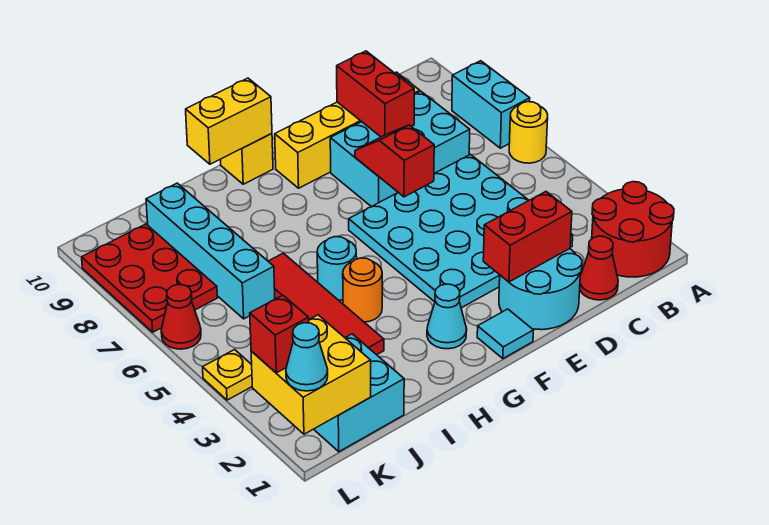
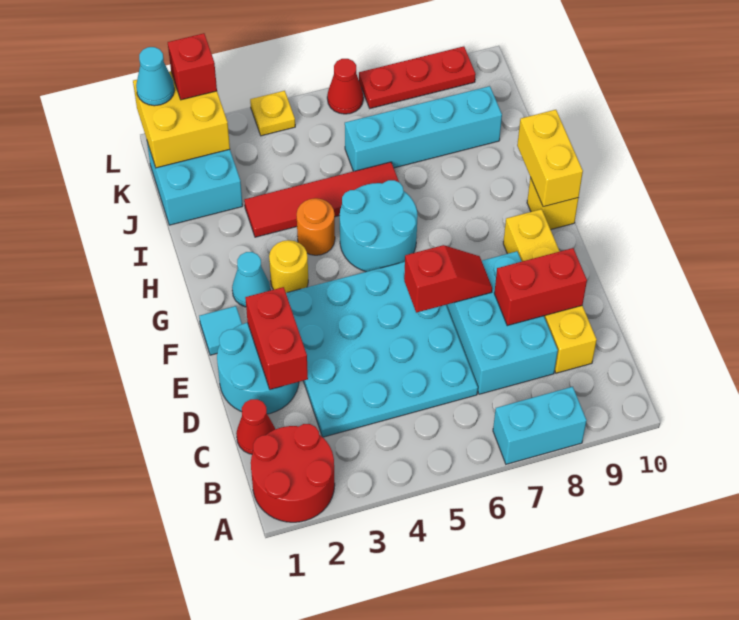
yellow round brick A6 level 1 -> yellow round brick G3 level 1
cyan round brick H5 level 1 -> cyan round brick G5:H6 level 1
red plate K7:L9 level 1 -> red plate L7:L9 level 1

